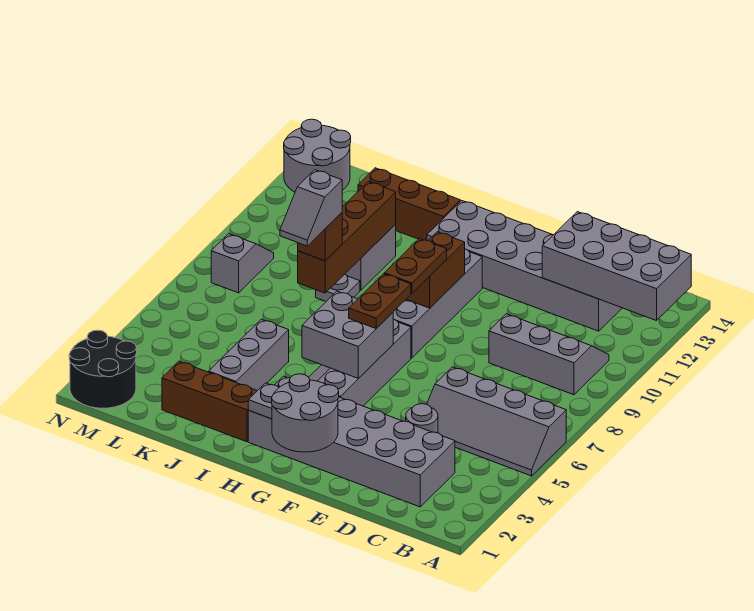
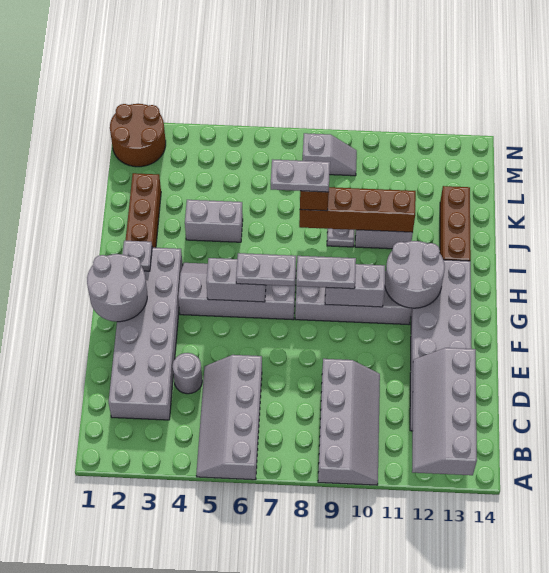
grey brick A12:D13 level 2 -> grey slope A12:D13 level 2 top 13
grey slope B9:D10 level 1 top 9 -> grey slope A9:D10 level 1 top 9
grey brick G5:H6 level 2 -> grey brick G5:G6 level 2
brown plate G6:G7 level 3 -> grey plate G6:G7 level 3
brown plate G8:G9 level 3 -> grey plate G8:G9 level 3
brown brick G9:G10 level 2 -> grey brick G9:G10 level 2
grey brick J3:J5 level 1 -> grey brick J4:J5 level 1
grey slope J7:J8 level 4 top 8 -> grey plate J7:J8 level 4
black round brick M1:N2 level 1 -> brown round brick M1:N2 level 1
grey round brick M13:N14 level 1 -> grey round brick G11:H12 level 2

